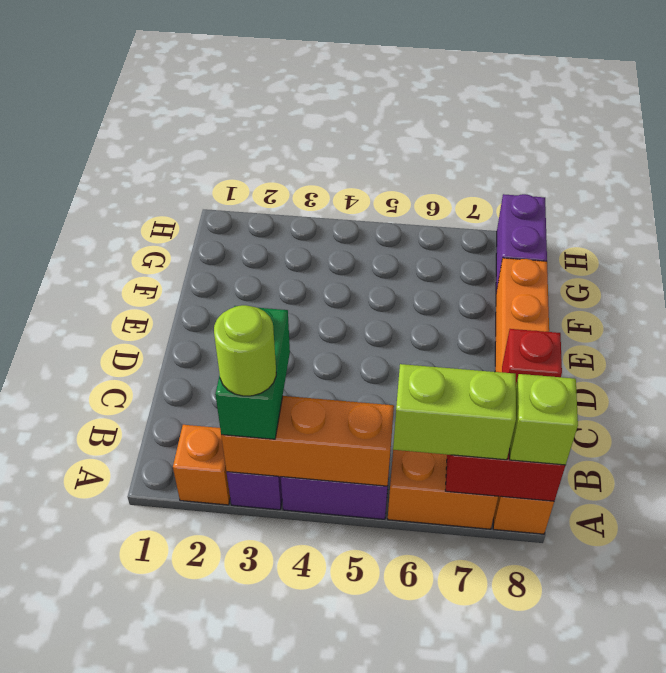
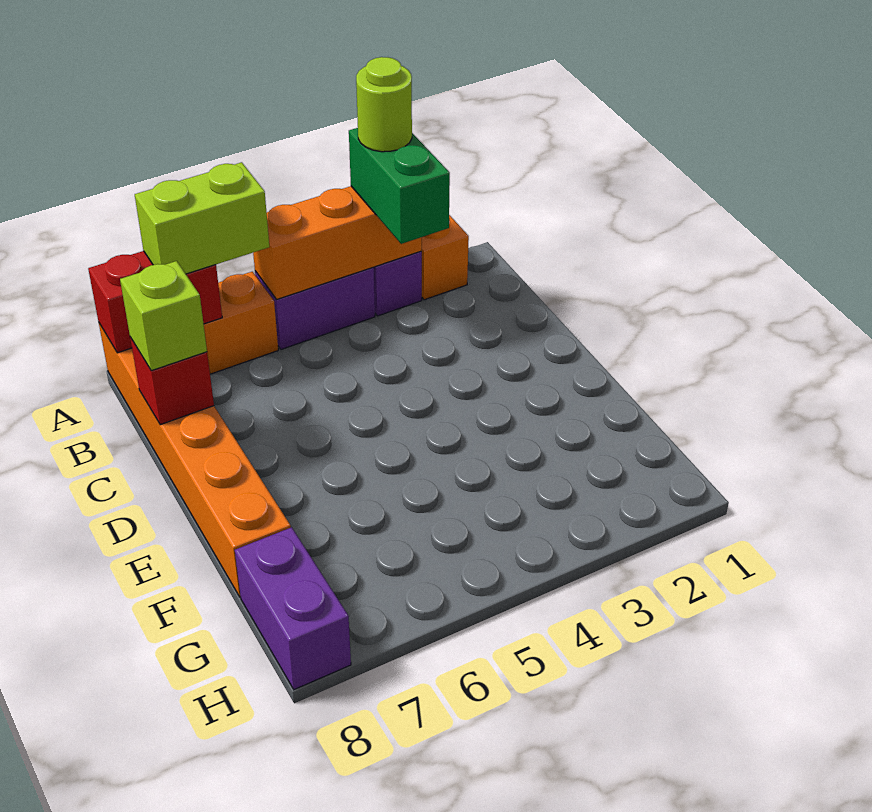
lime brick A8 level 3 -> lime brick C8 level 3

